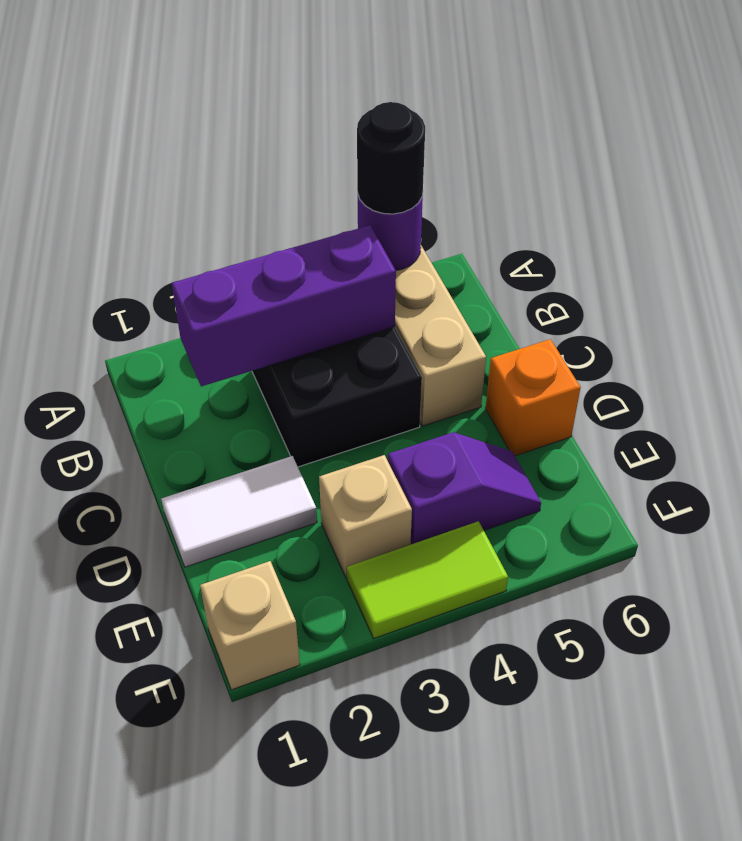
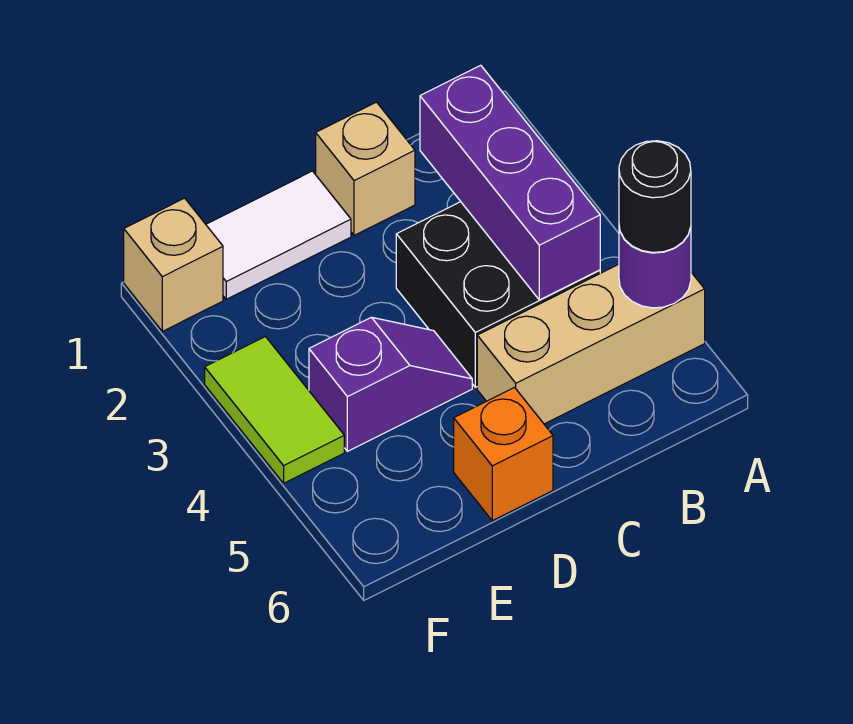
white tile D1:D2 level 1 -> white tile D1:E1 level 1
tan brick E3 level 1 -> tan brick C1 level 1
purple slope E4:E5 level 1 top 4 -> purple slope D4:E4 level 1 top E

